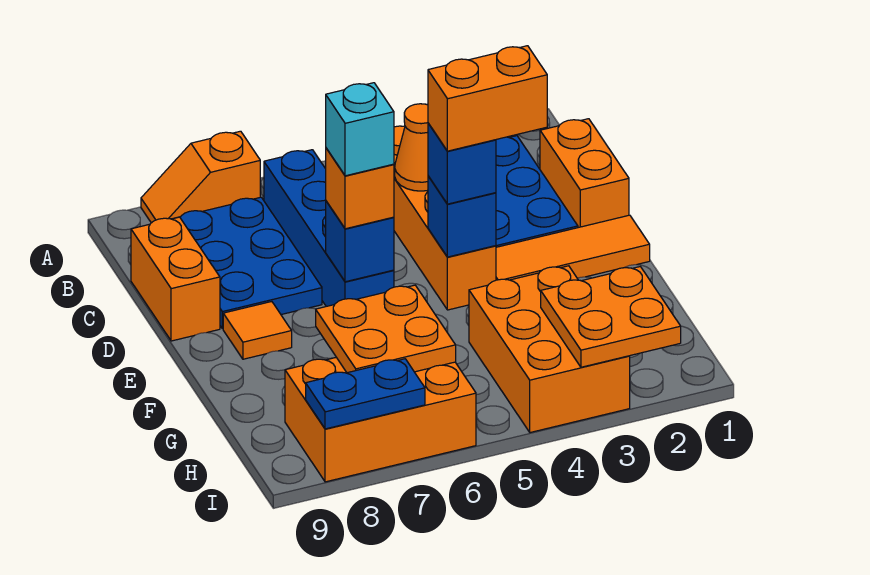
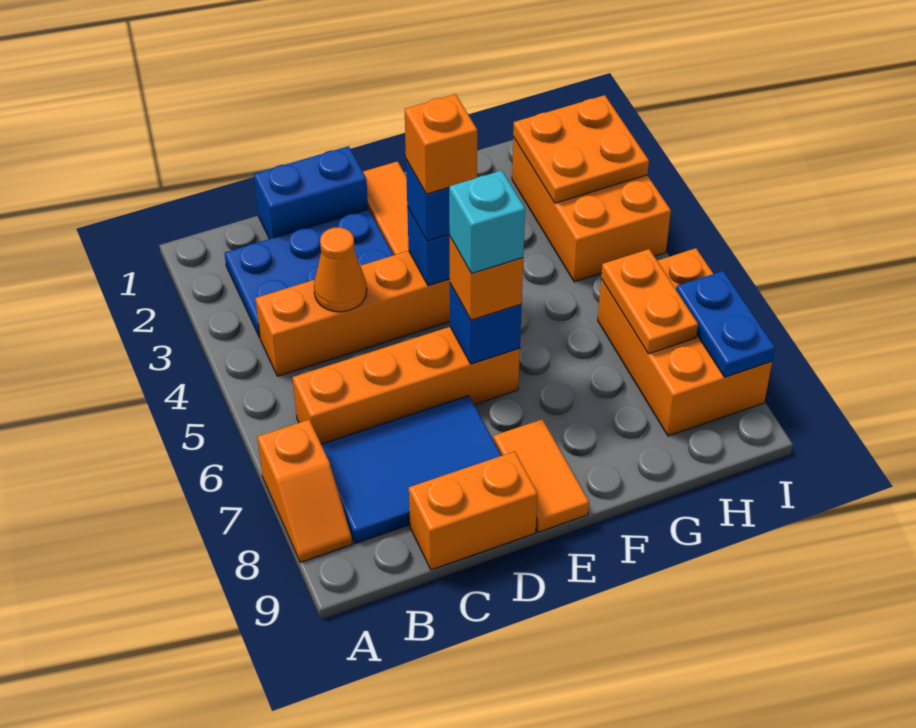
blue brick B6:E6 level 1 -> orange brick B6:E6 level 1
blue plate B7:D8 level 1 -> blue tile B7:D8 level 1
orange brick C1:D1 level 1 -> blue brick C1:D1 level 1
orange brick E3:E4 level 4 -> orange brick E4 level 4
orange tile E8 level 1 -> orange tile E8:E9 level 1
orange brick G3:I4 level 1 -> orange brick H2:I4 level 1
orange plate G6:H7 level 2 -> orange plate H6:H7 level 2

